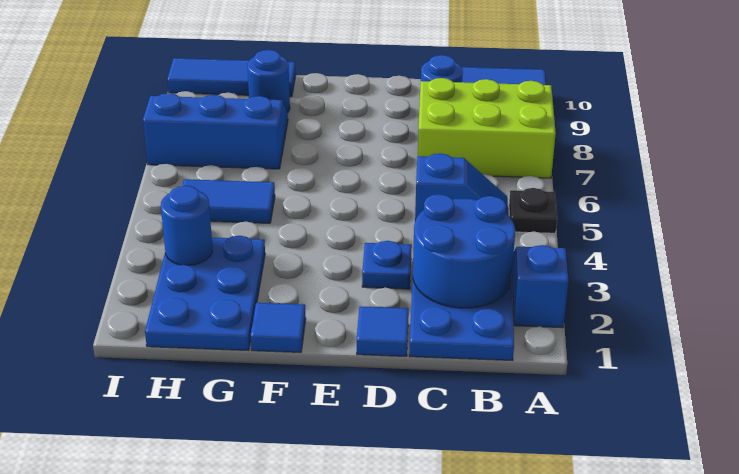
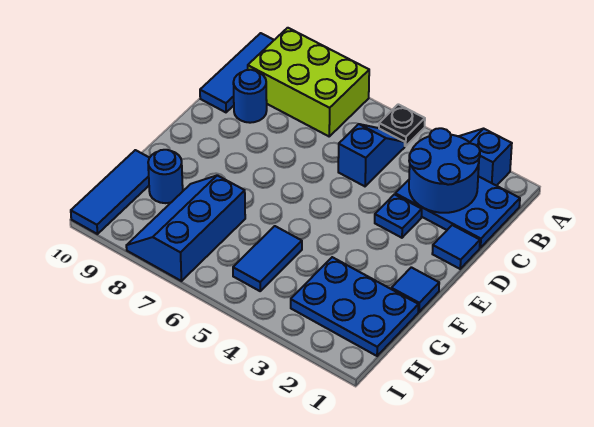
lime brick A7:C8 level 1 -> lime brick A7:B9 level 1
blue round brick H3 level 2 -> none

